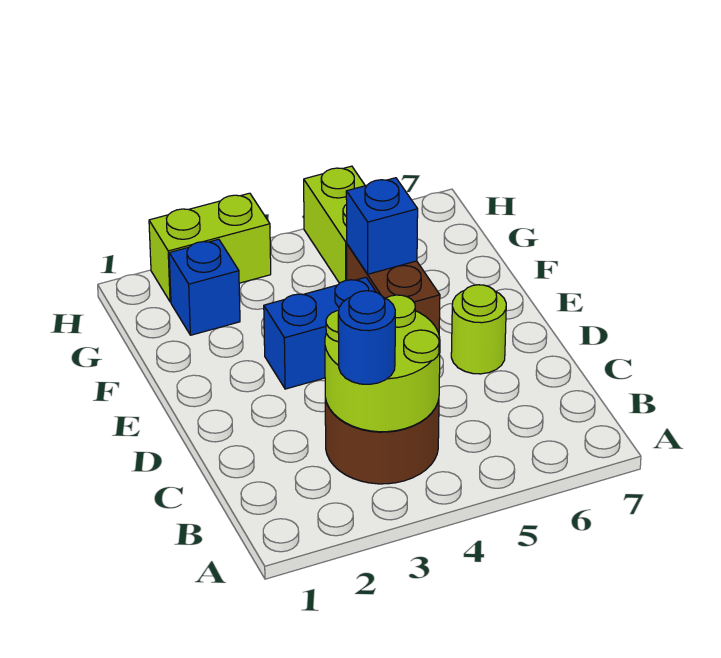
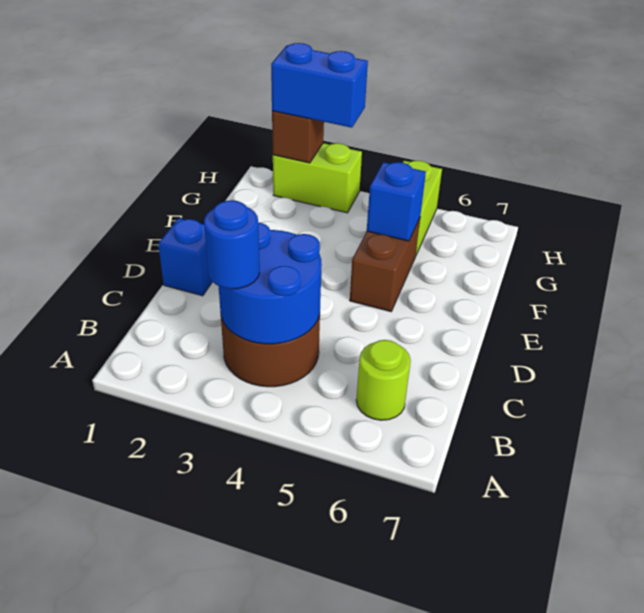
lime round brick B3:C4 level 2 -> blue round brick B3:C4 level 2
lime round brick D6 level 1 -> lime round brick B6 level 1
blue brick E3:E4 level 1 -> blue brick H2:H3 level 3
blue brick G2 level 1 -> blue brick D1 level 1
none -> brown brick H2 level 2

